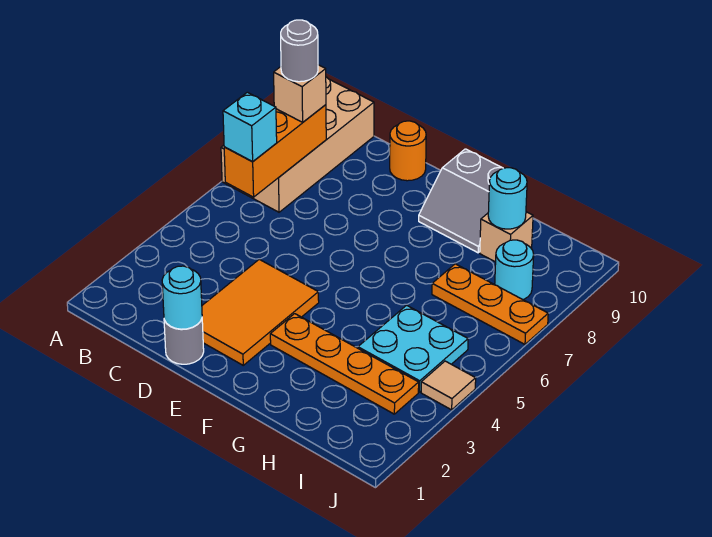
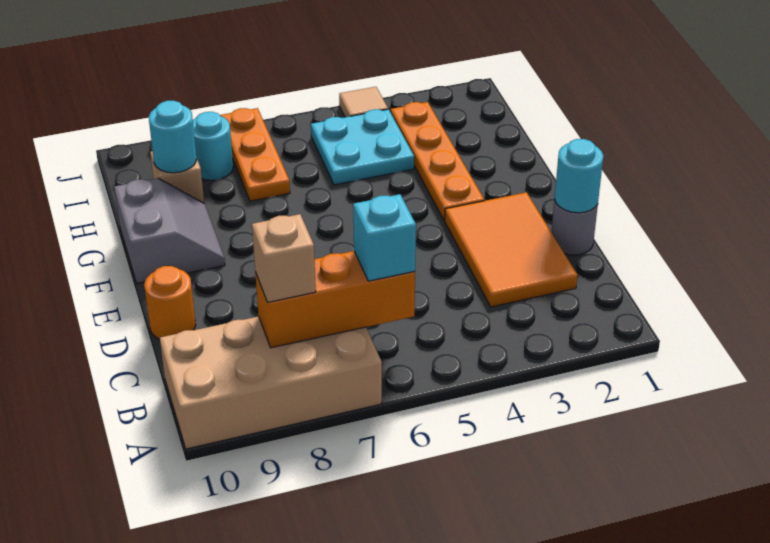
grey round brick B8 level 4 -> none
orange tile D2:E4 level 1 -> orange tile C2:E3 level 1

